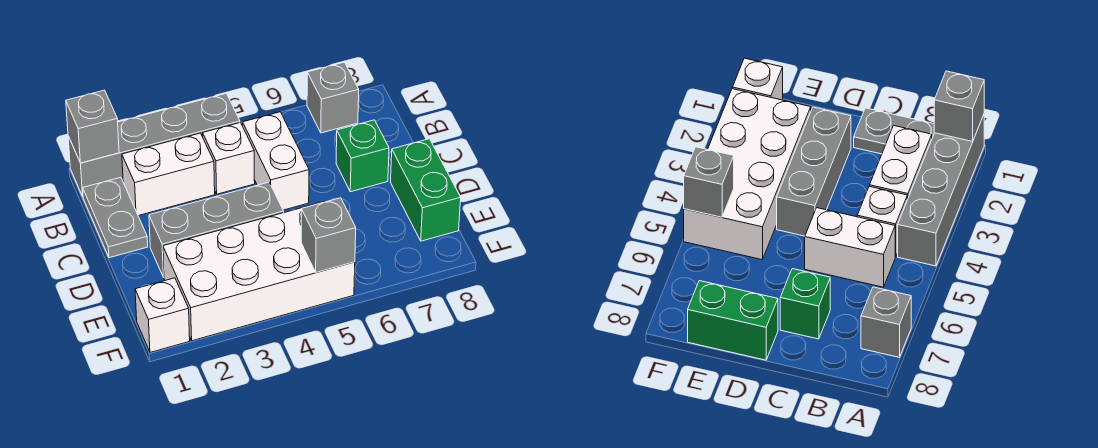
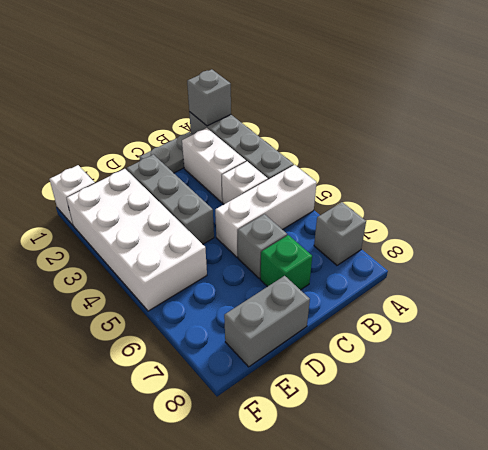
white brick B5:C5 level 1 -> white brick A5:C5 level 1
green brick D8:E8 level 1 -> grey brick D8:E8 level 1
grey brick F5 level 2 -> grey brick C6 level 1

